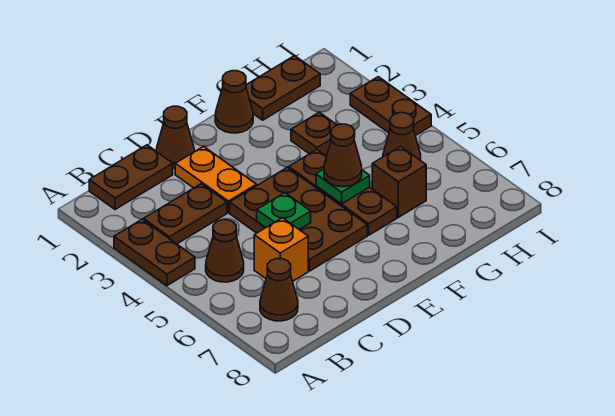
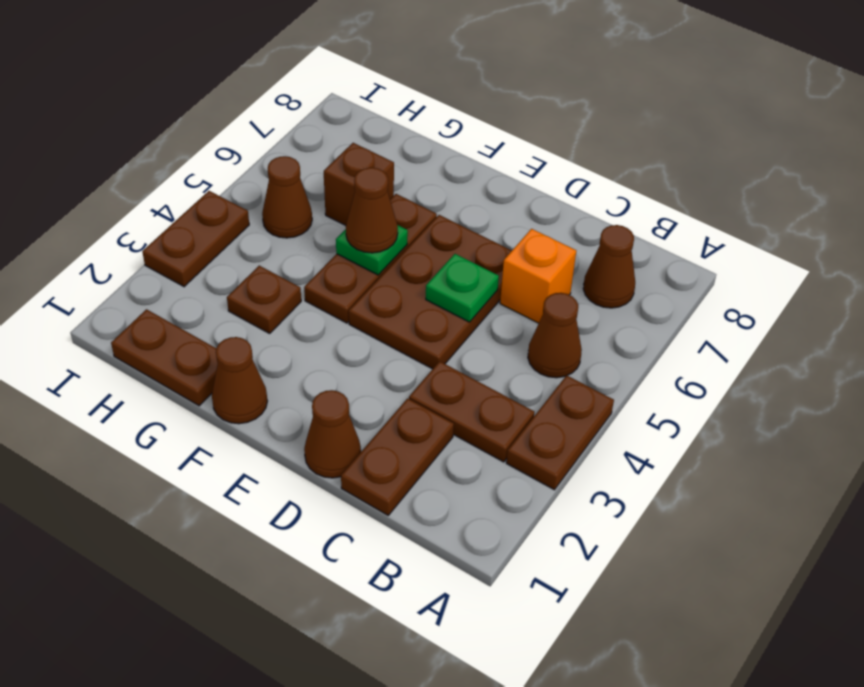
brown plate B1:C1 level 1 -> brown plate C1:C2 level 1
orange plate D2:D3 level 1 -> none

